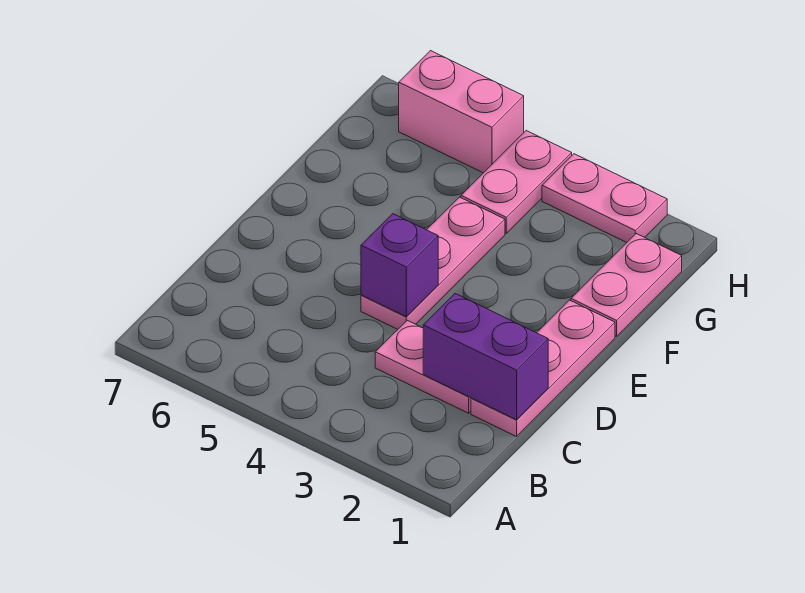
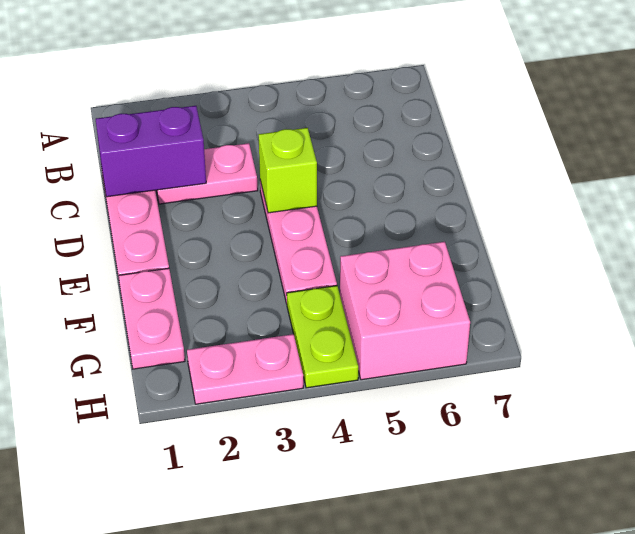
purple brick D4 level 2 -> lime brick D4 level 2
pink plate G4:H4 level 1 -> lime plate G4:H4 level 1
pink brick H5:H6 level 1 -> pink brick G5:H6 level 1

